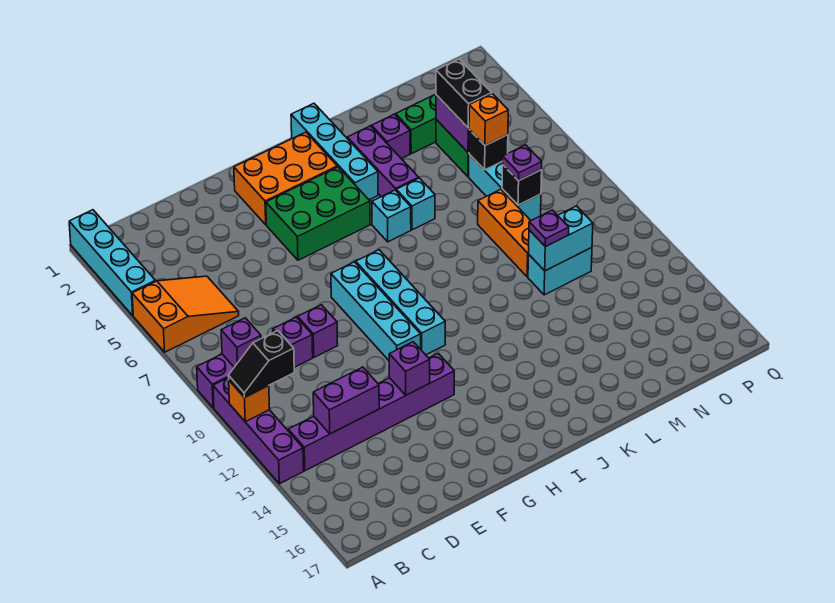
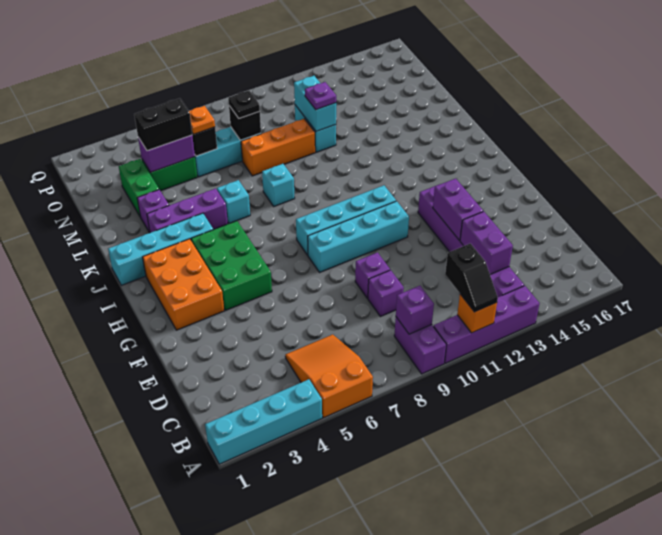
purple brick F13 level 2 -> purple brick E13:F13 level 2
cyan brick J6 level 1 -> cyan brick K8 level 1
orange brick N6 level 3 -> orange plate N6 level 3
purple plate N8 level 3 -> black plate N8 level 3

